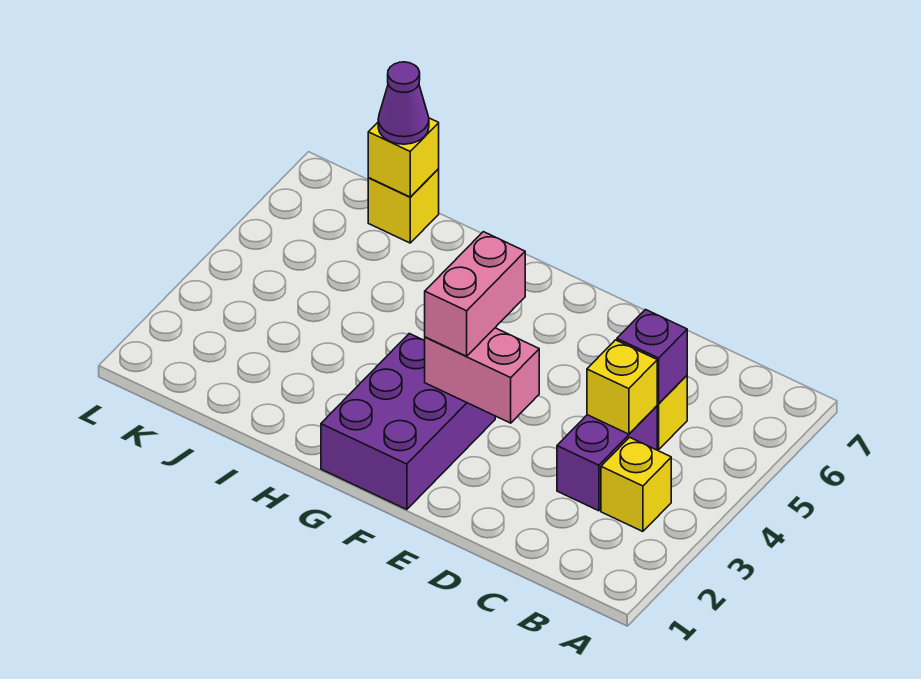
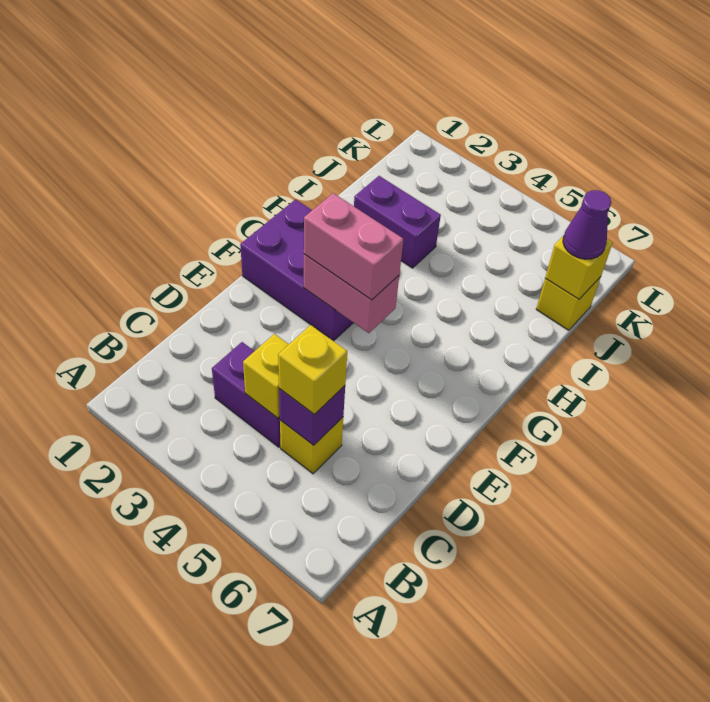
yellow brick B3 level 1 -> yellow brick C5 level 3
pink brick E3:F3 level 2 -> pink brick F3:F4 level 2
none -> purple brick I2:I3 level 1

